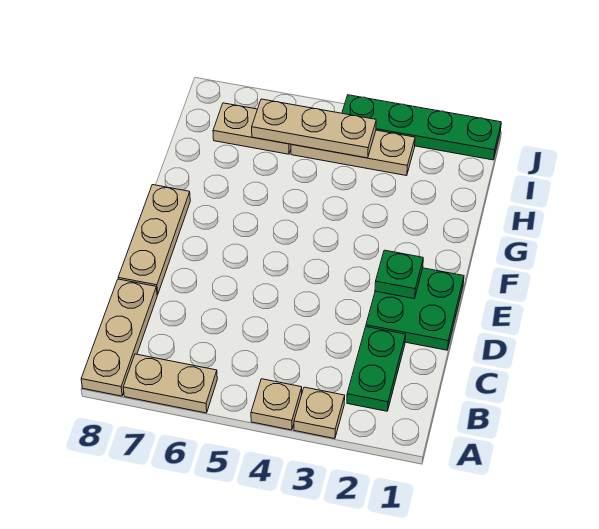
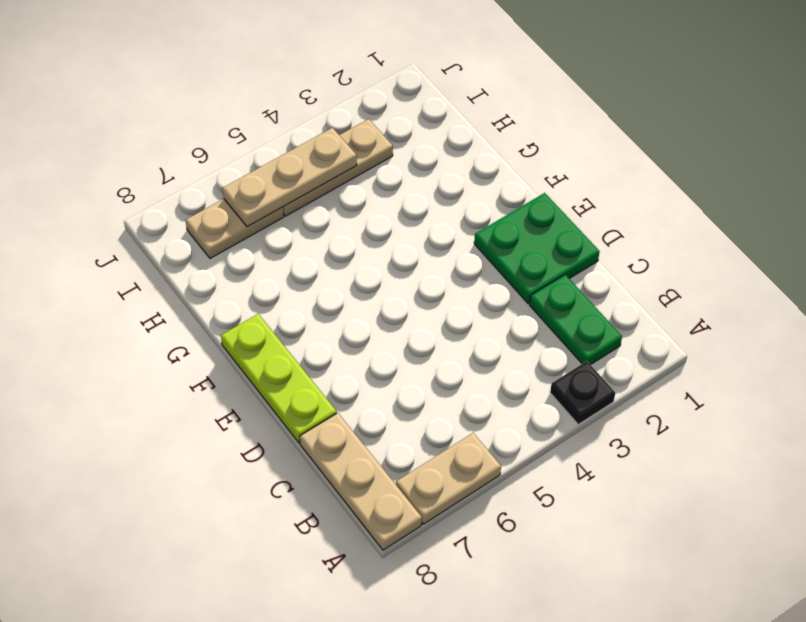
tan plate A3 level 1 -> black plate A3 level 1
tan plate A4 level 1 -> none
tan plate D8:F8 level 1 -> lime plate D8:F8 level 1
green plate E2 level 2 -> none
green plate J1:J4 level 1 -> none

